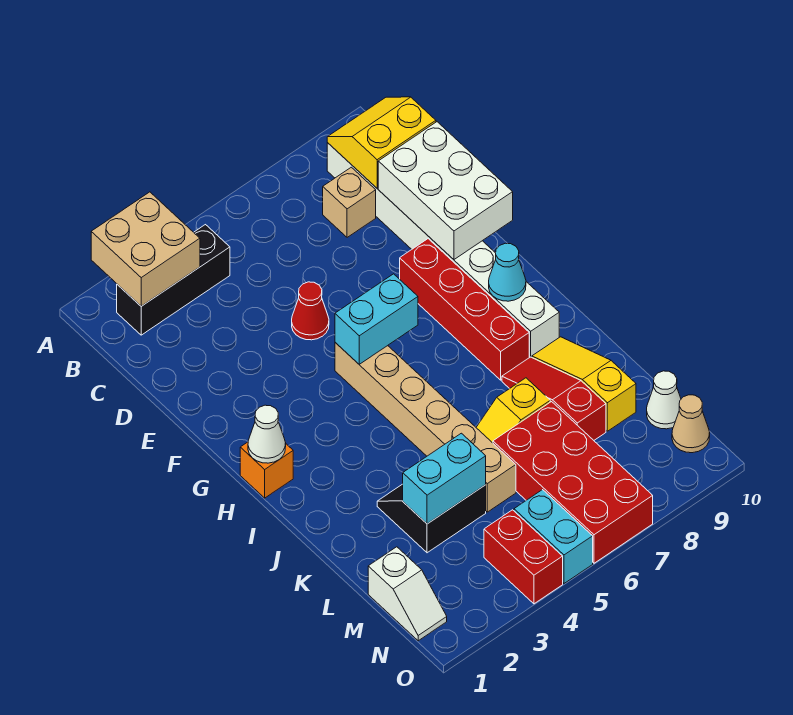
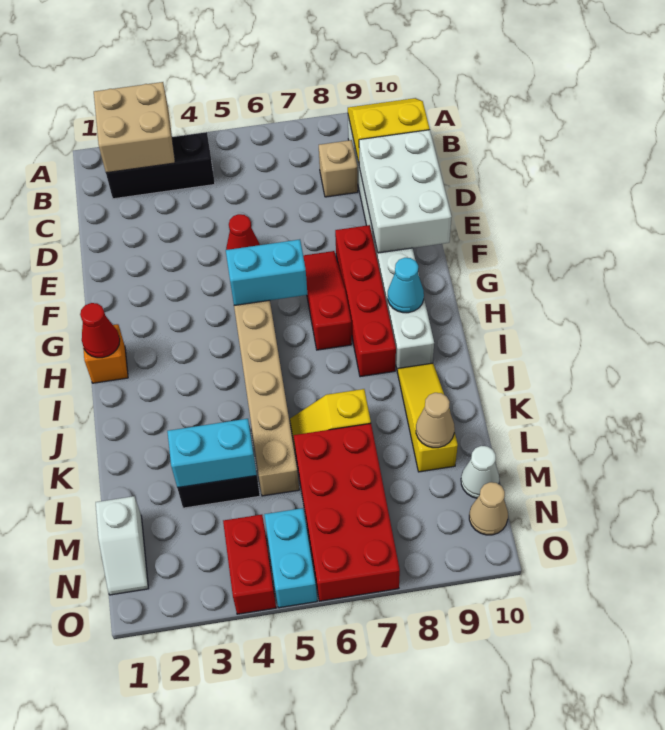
white cone H1 level 2 -> red cone H1 level 2
red slope J8:L8 level 1 top L -> red slope F7:H7 level 1 top H
none -> tan cone L9 level 2

